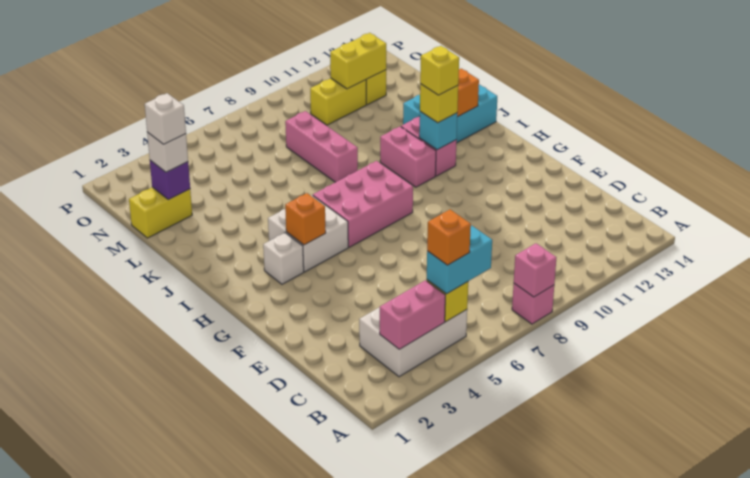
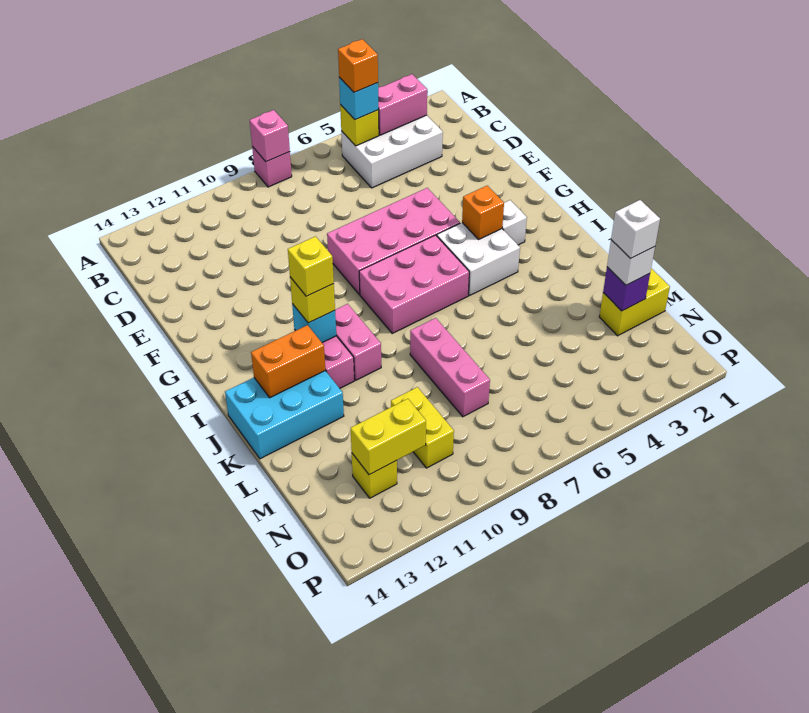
cyan brick B5:B6 level 3 -> cyan brick B5 level 3
none -> pink brick F5:G8 level 1
yellow brick N10:N11 level 1 -> yellow brick M10:N10 level 1

